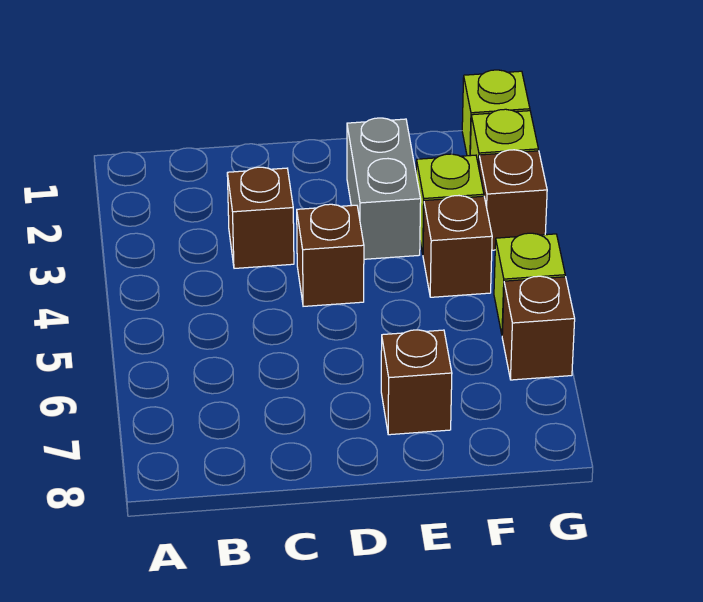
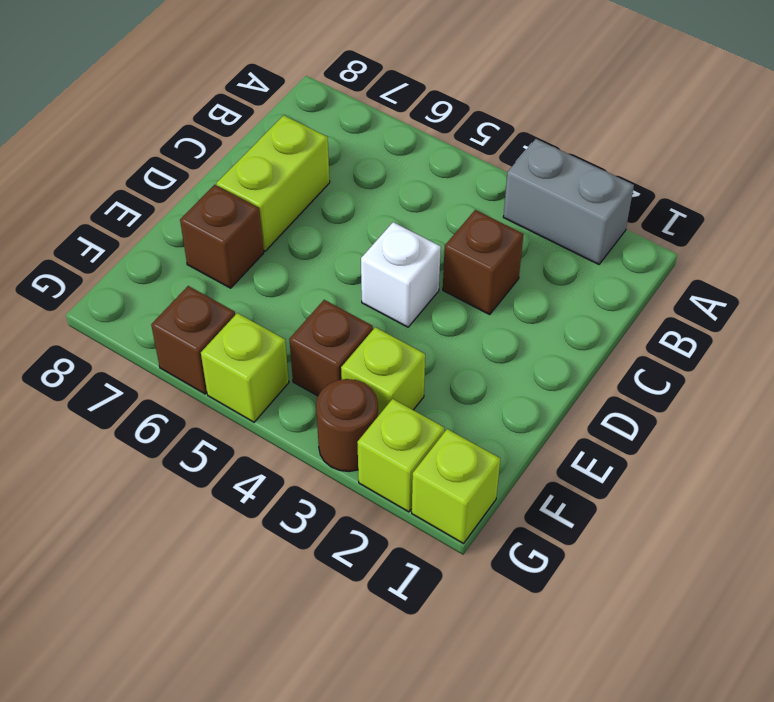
none -> lime brick C7:D7 level 1
brown brick D4 level 1 -> white brick D4 level 1
grey brick E2:E3 level 1 -> grey brick A2:A3 level 1
brown brick G3 level 1 -> brown round brick G3 level 1

